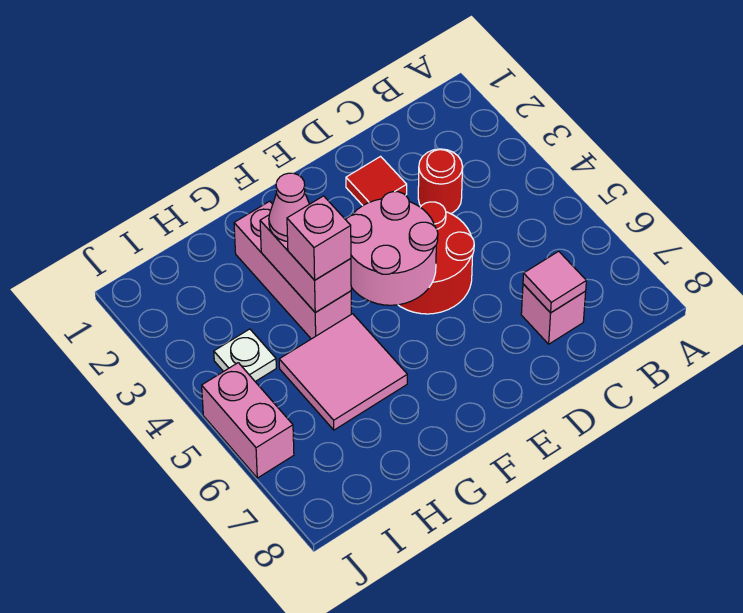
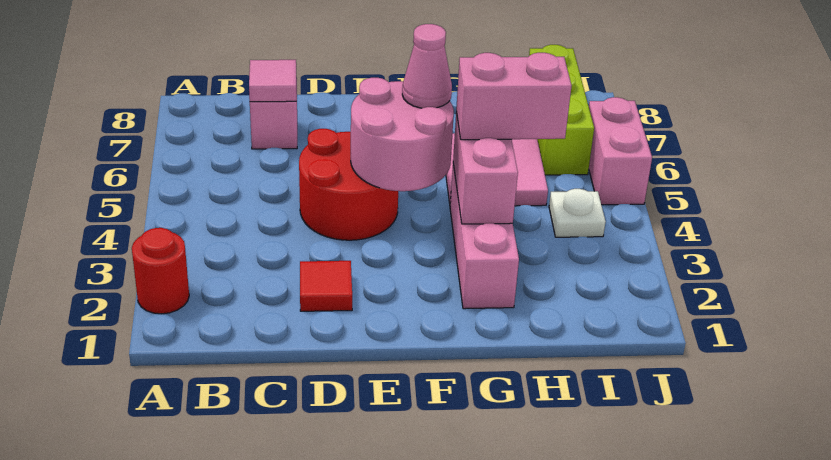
red round brick C3 level 1 -> red round brick A2 level 1
pink cone G3 level 3 -> pink cone F5 level 3
pink brick G4 level 3 -> pink brick G4:H4 level 3
none -> lime brick I6:I8 level 1

